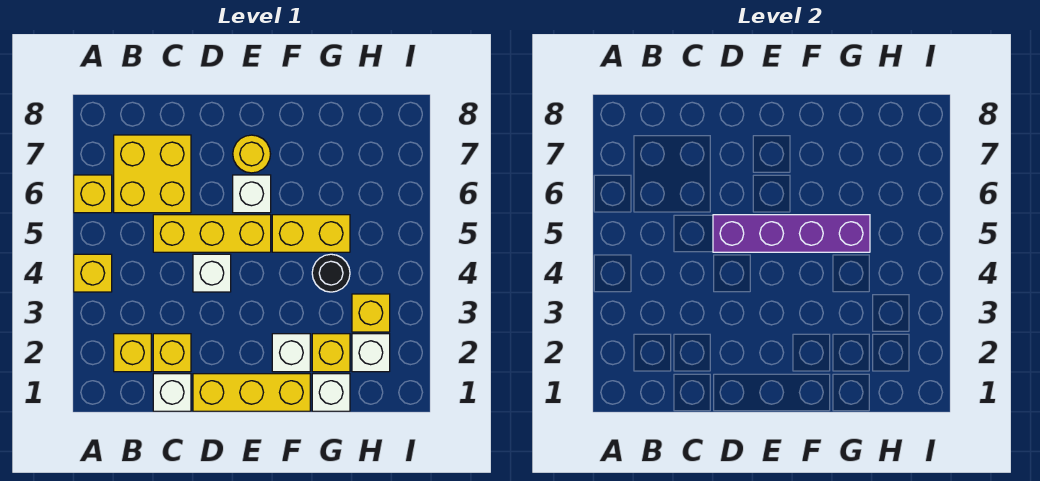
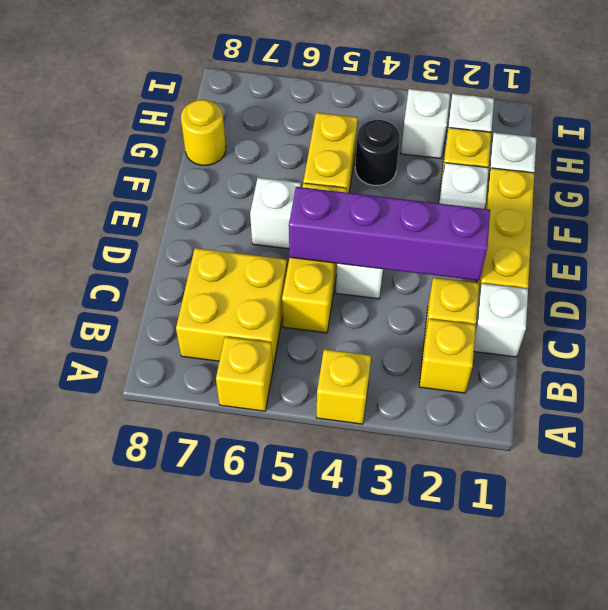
purple brick D5:G5 level 2 -> purple brick D2:D5 level 2
yellow round brick E7 level 1 -> yellow round brick G8 level 1
yellow brick H3 level 1 -> white brick H3 level 1

